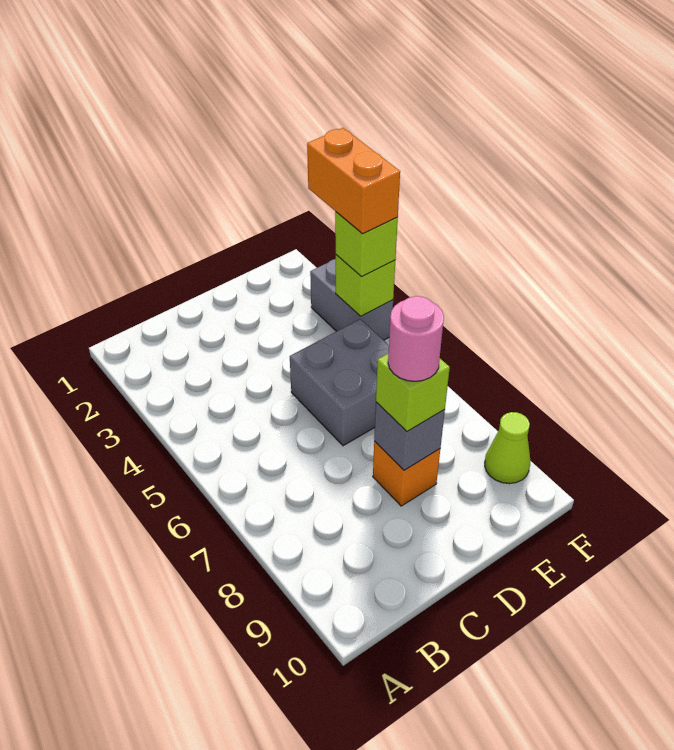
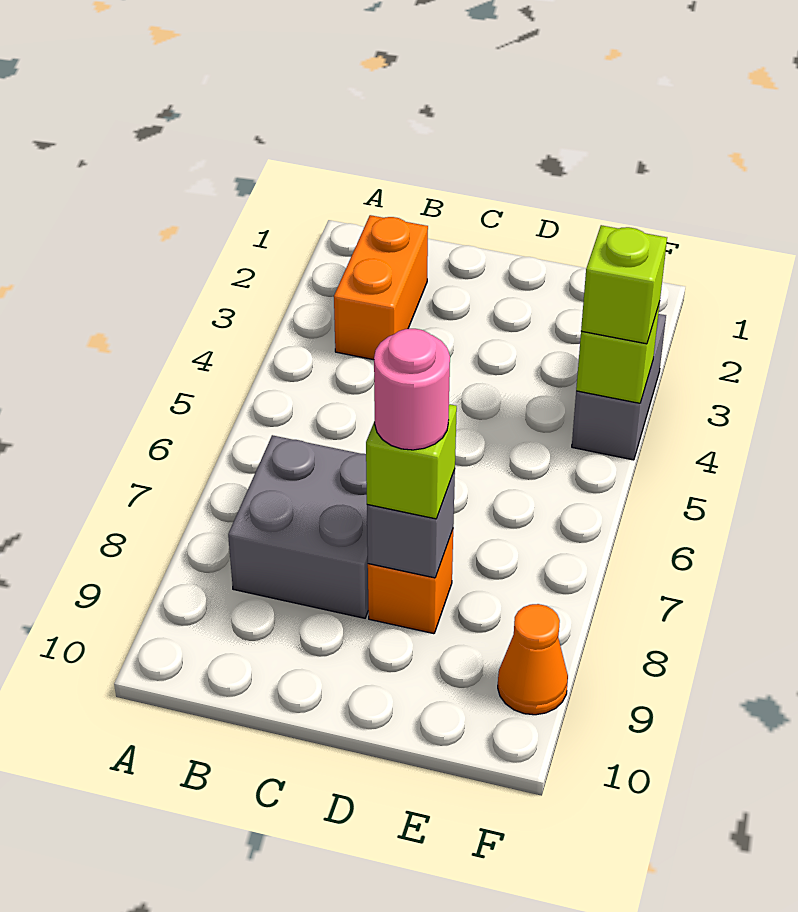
grey brick D5:E6 level 1 -> grey brick B7:C8 level 1
orange brick F3:F4 level 4 -> orange brick B2:B3 level 1
lime cone F9 level 1 -> orange cone F9 level 1

